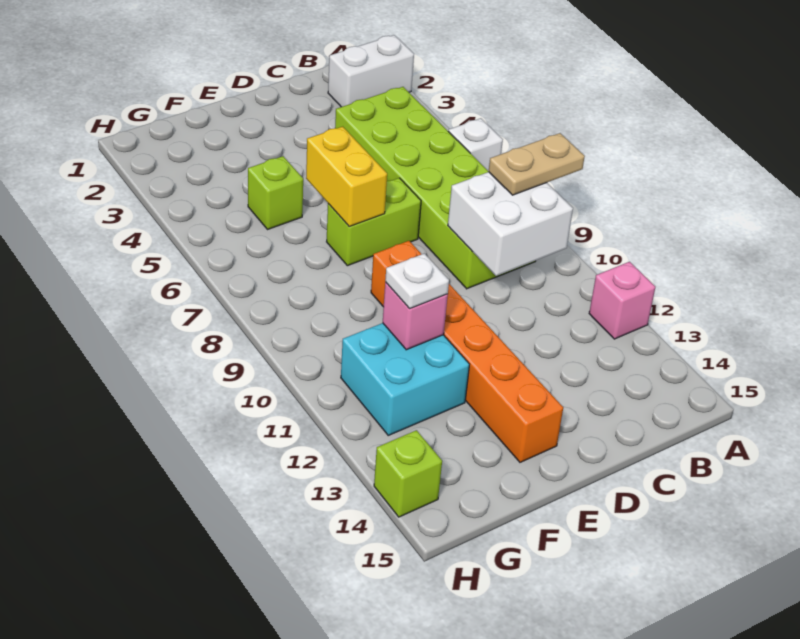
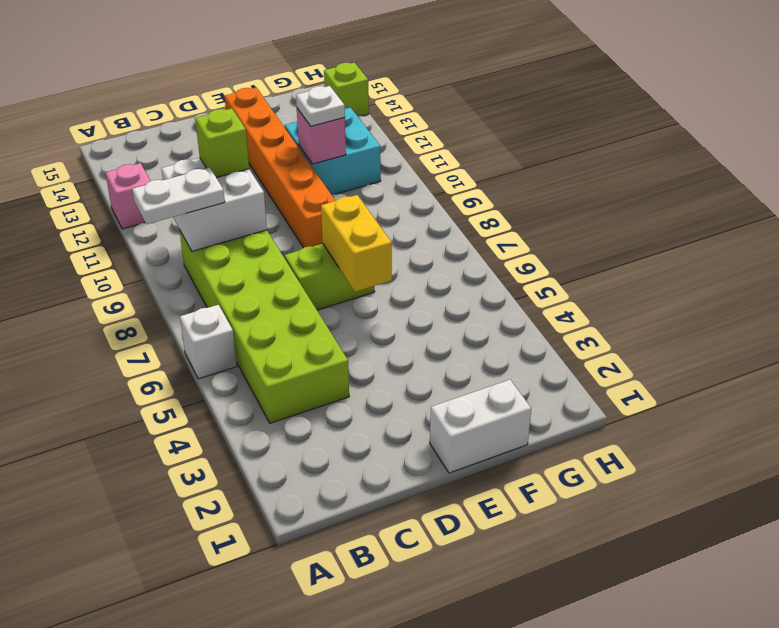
white brick A2:B2 level 1 -> white brick E1:F1 level 1
tan plate A9:B9 level 3 -> white plate A9:B9 level 3
lime brick F5 level 1 -> lime brick C10 level 3

